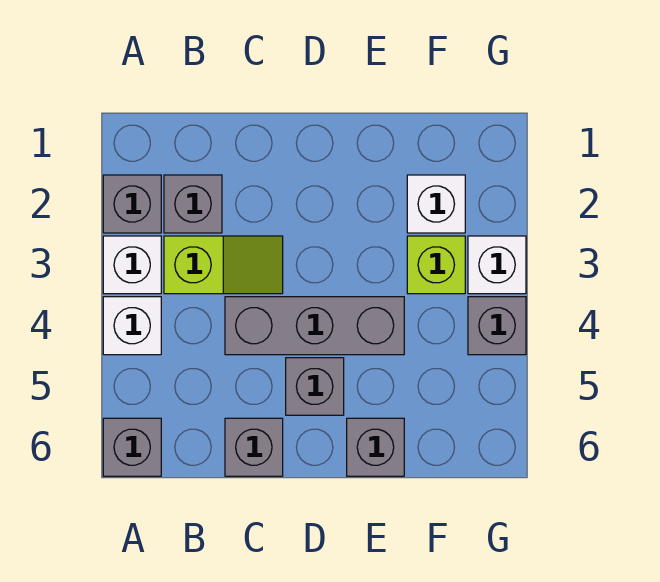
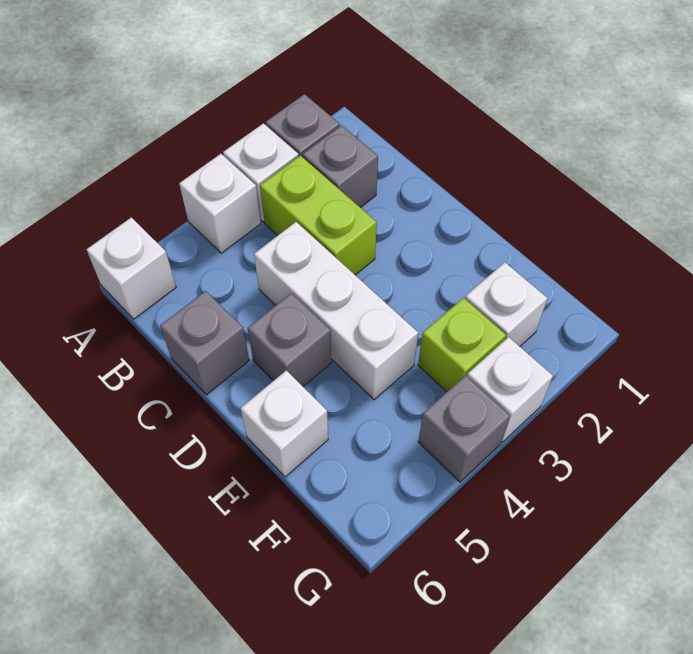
grey brick A6 level 1 -> white brick A6 level 1
lime slope B3:C3 level 1 top B -> lime brick B3:C3 level 1
grey brick C4:E4 level 1 -> white brick C4:E4 level 1
grey brick E6 level 1 -> white brick E6 level 1

